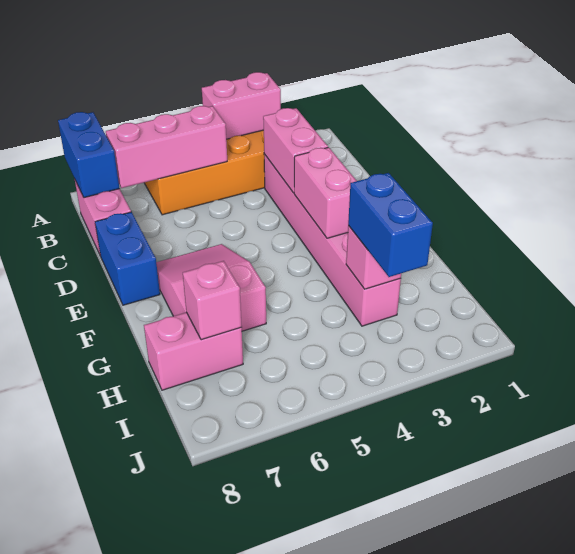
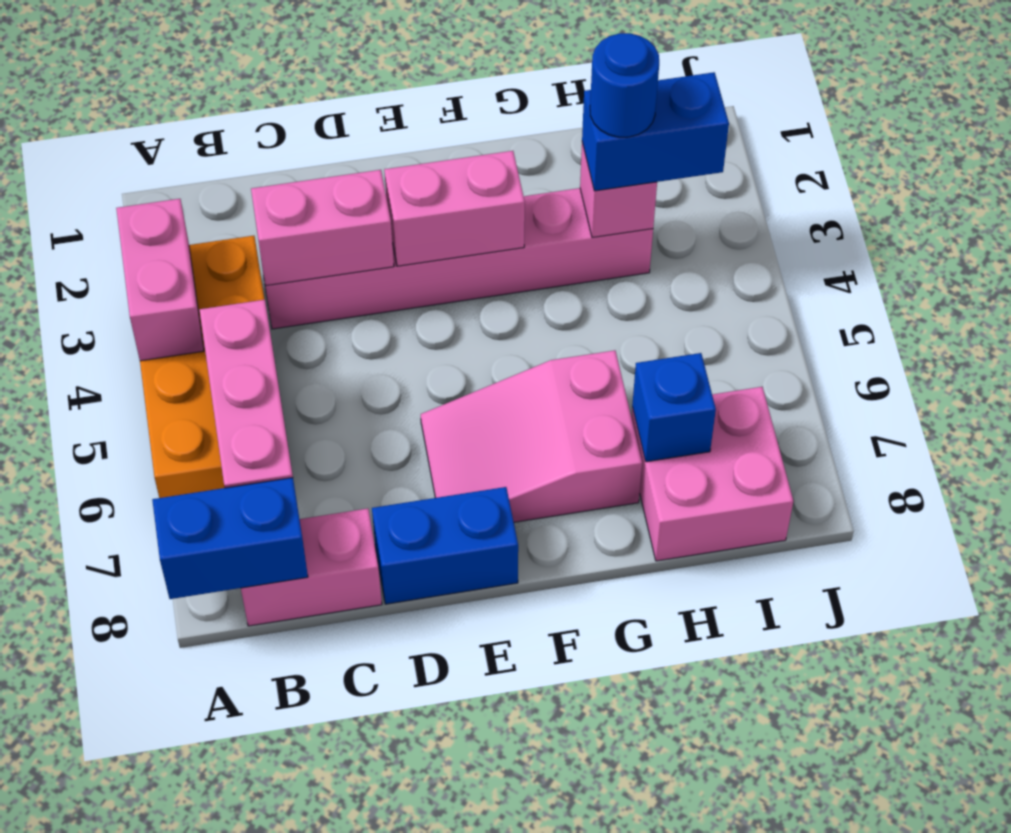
none -> blue round brick H3 level 4
pink brick H7:H8 level 1 -> pink brick H7:I8 level 1
pink brick H7 level 2 -> blue brick H7 level 2

